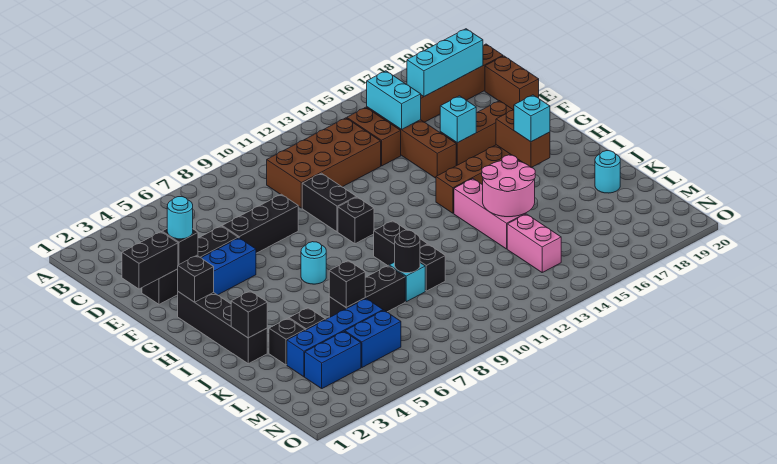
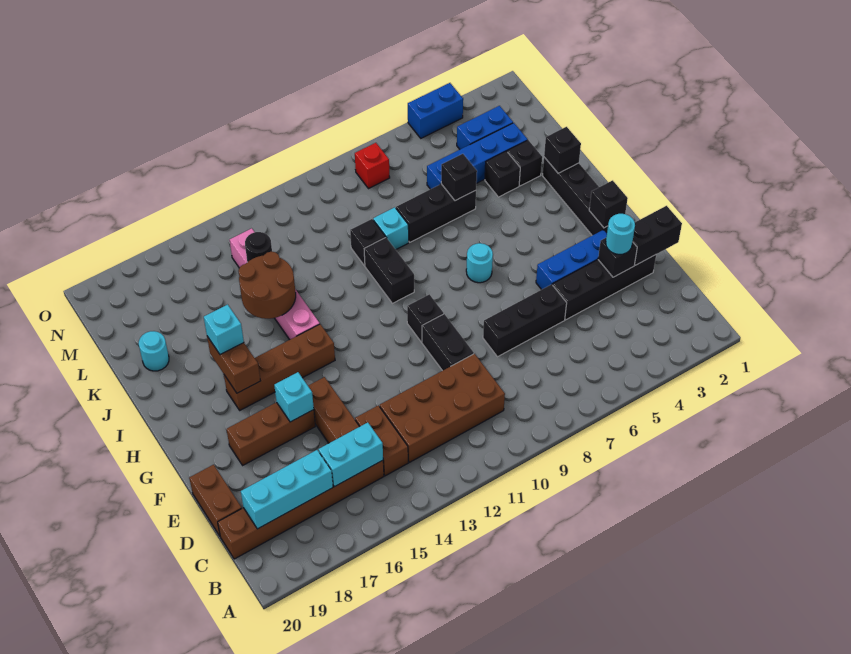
cyan brick C15:D15 level 2 -> cyan brick C15:C16 level 2
pink round brick J14:K15 level 2 -> brown round brick J14:K15 level 2
black round brick K9 level 2 -> black round brick L14 level 2
blue brick M5:M6 level 1 -> blue brick O4:O5 level 1
none -> red brick N8 level 1

